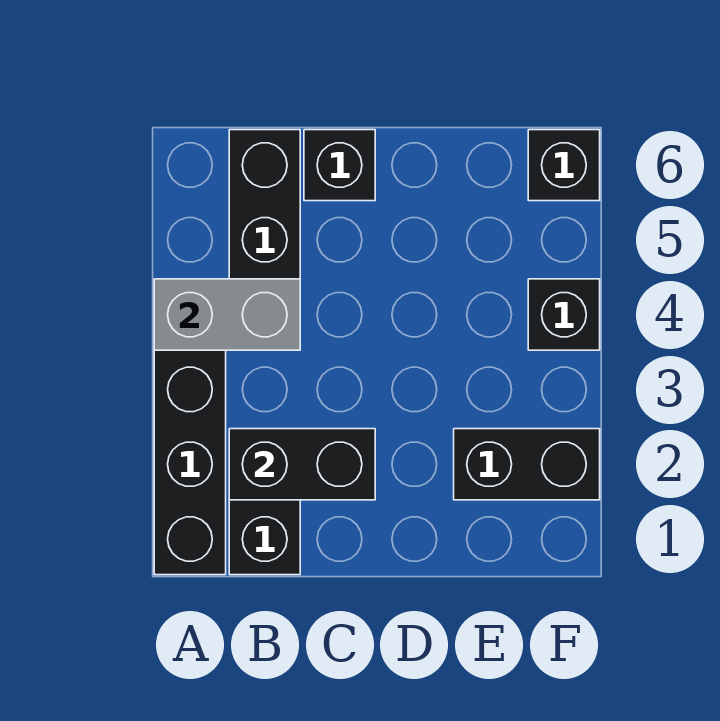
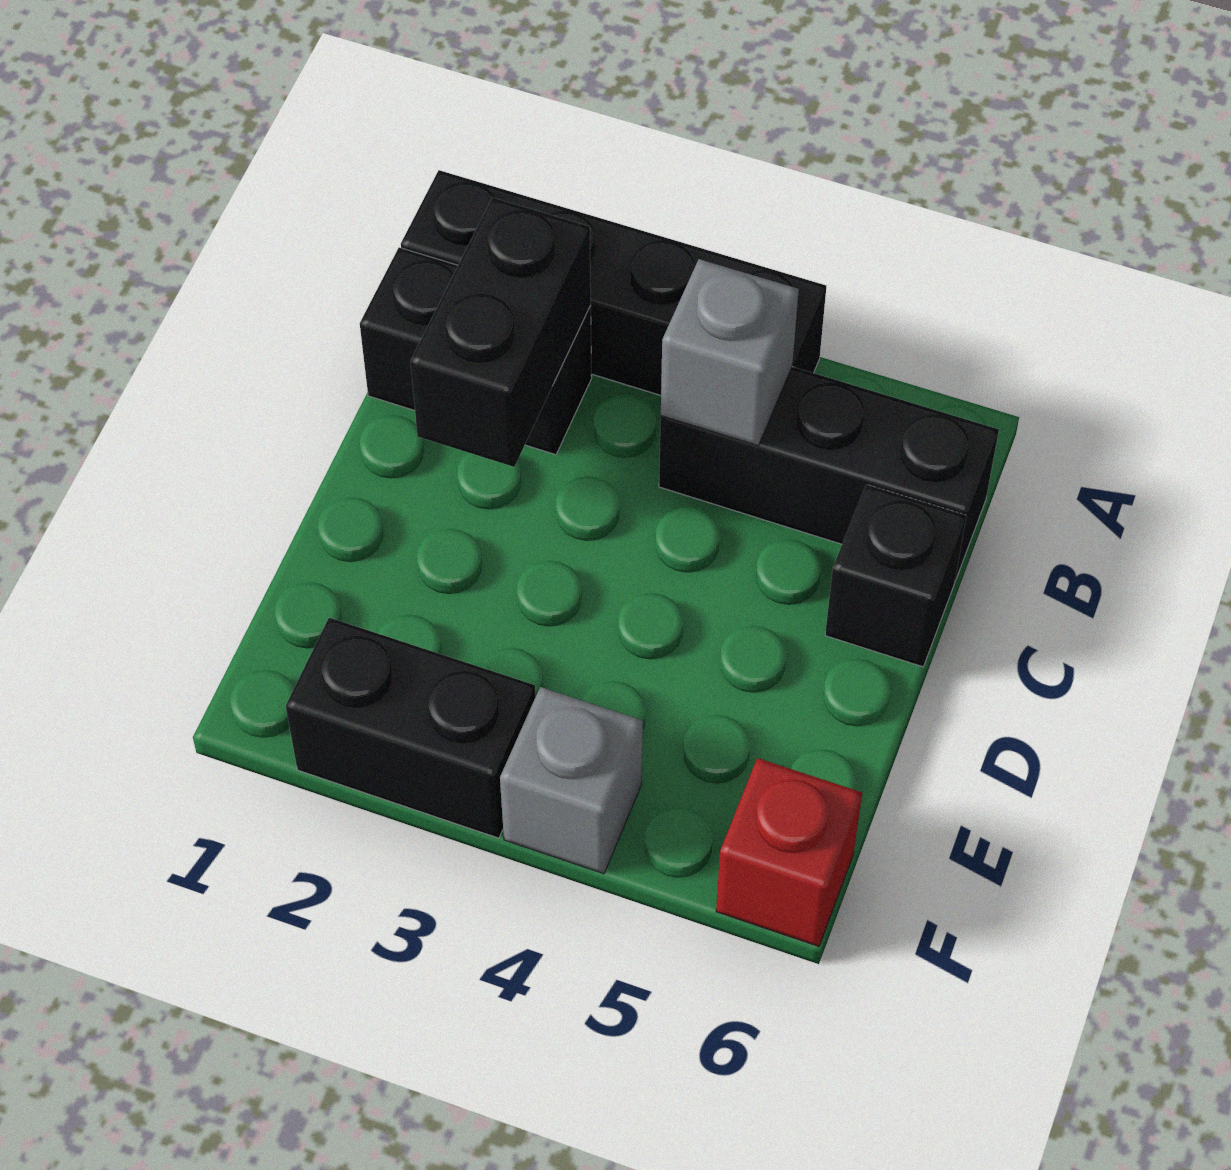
grey brick A4:B4 level 2 -> grey brick B4 level 2
black brick E2:F2 level 1 -> black brick F2:F3 level 1
black brick F4 level 1 -> grey brick F4 level 1
black brick F6 level 1 -> red brick F6 level 1

